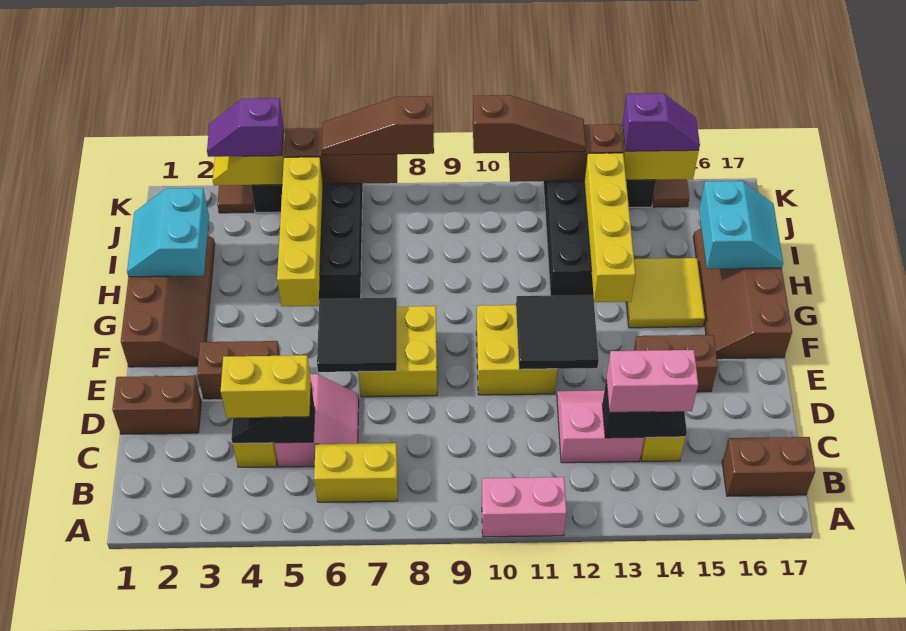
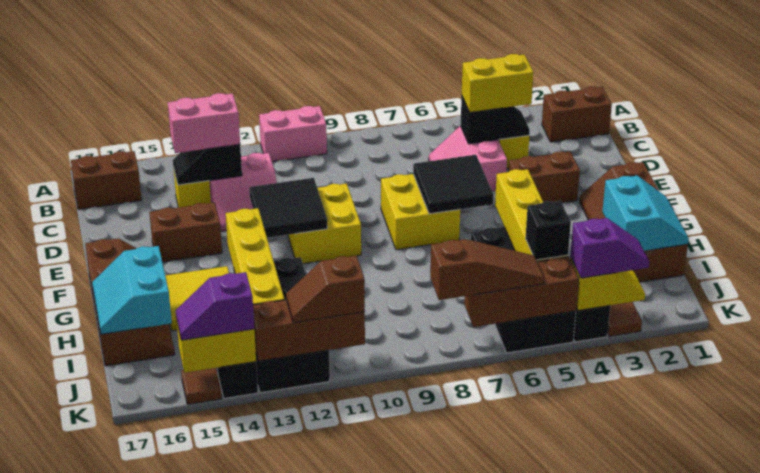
yellow brick B6:B7 level 1 -> none
brown brick D1:D2 level 1 -> brown brick B1:B2 level 1
none -> black brick J5 level 3
brown slope K10:K12 level 3 top 10 -> brown slope K11:K12 level 3 top 11

